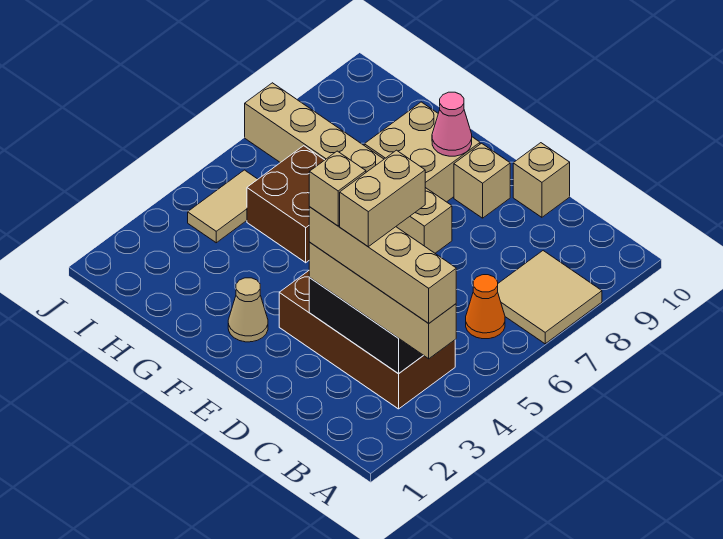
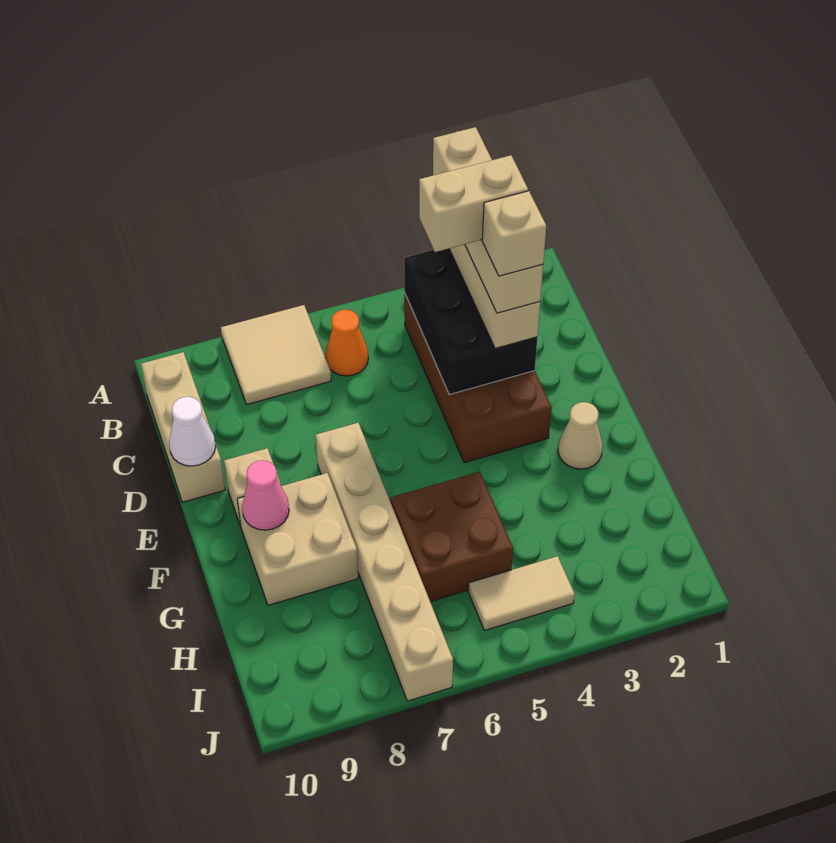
tan brick D10 level 1 -> tan brick B10:D10 level 1
none -> white cone D10 level 2

